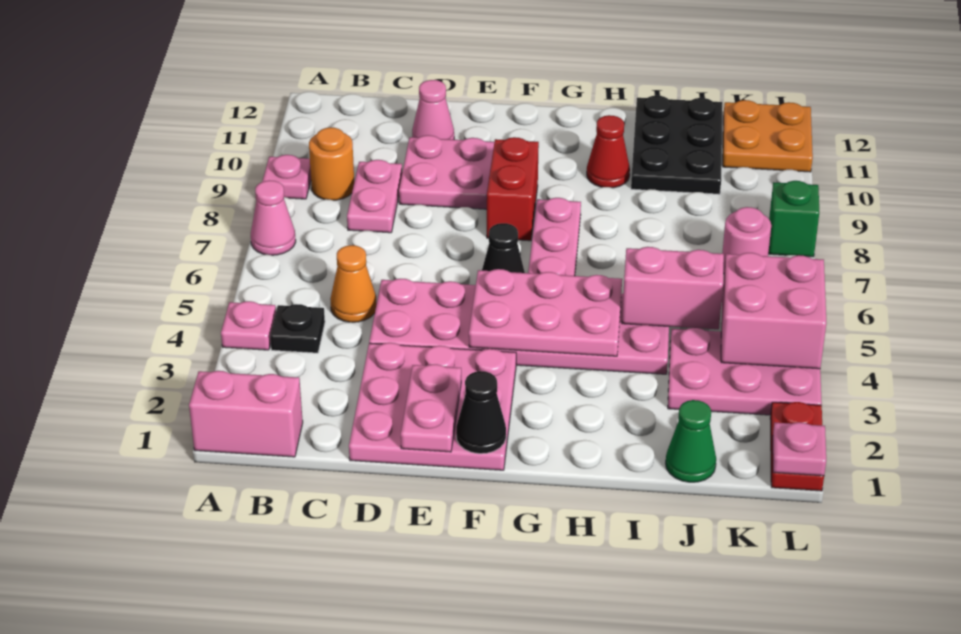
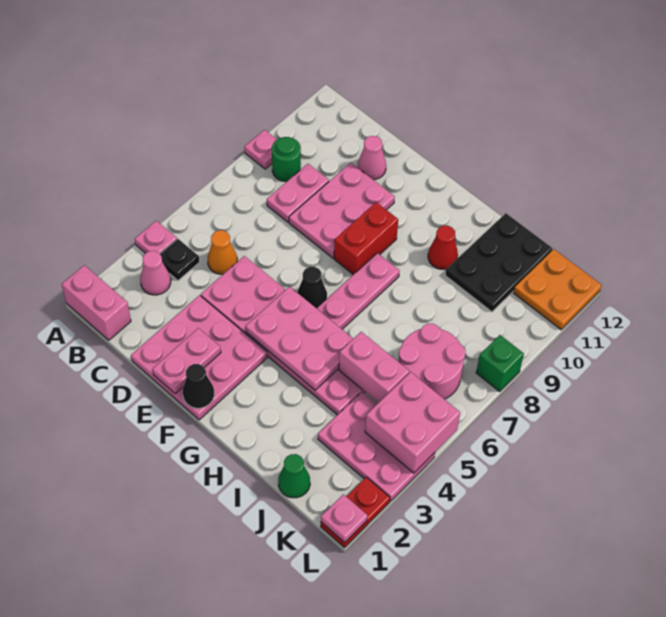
pink cone A7 level 1 -> pink cone B3 level 1
orange round brick B9 level 1 -> green round brick B9 level 1
pink plate D9:E10 level 1 -> pink plate D8:E10 level 1
pink round brick K7 level 1 -> pink round brick J6:K7 level 1

